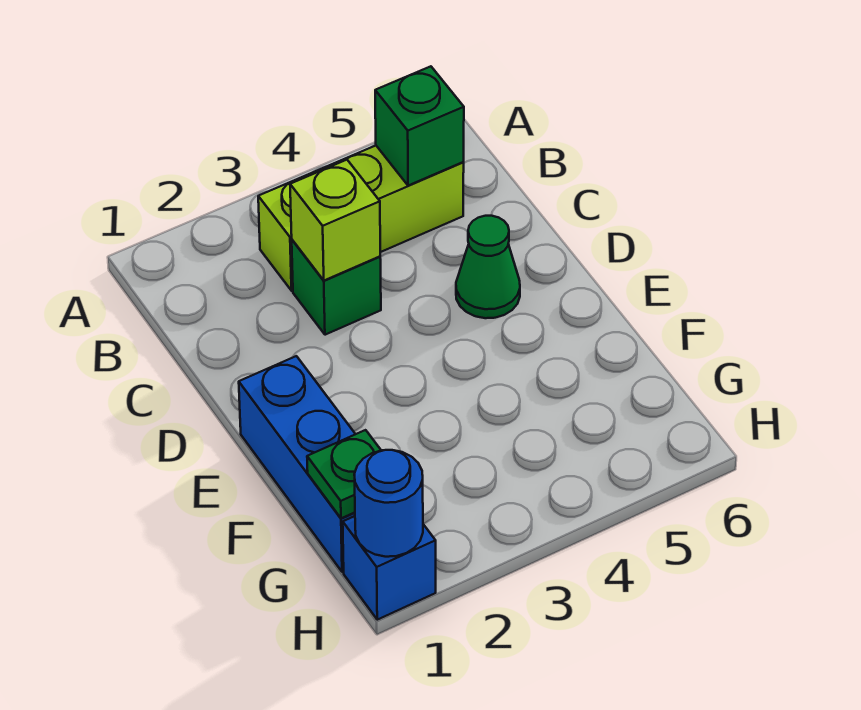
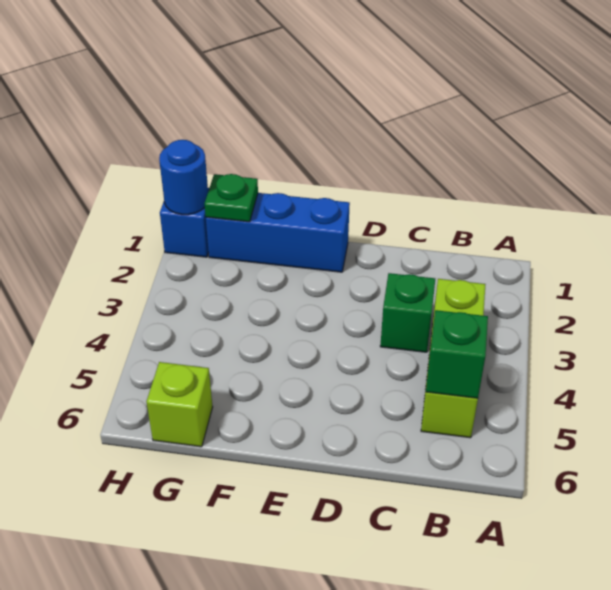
lime brick C3 level 2 -> lime brick G6 level 1
green cone D5 level 1 -> none

